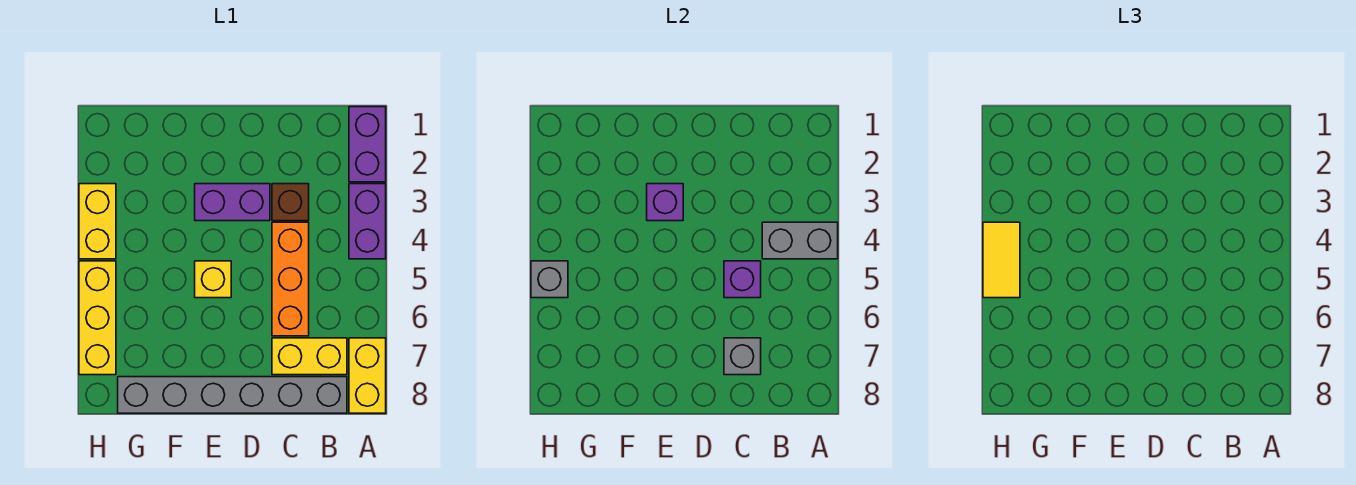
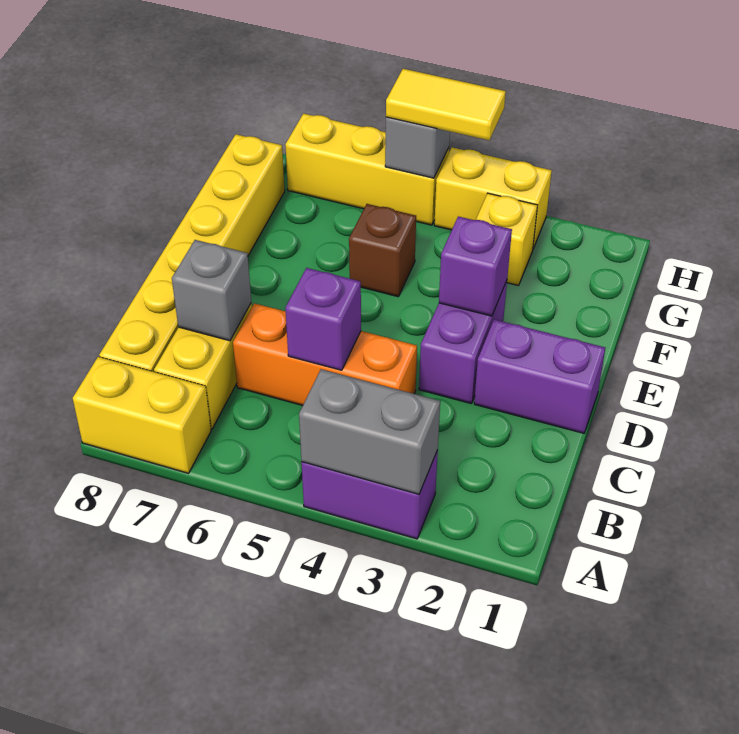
purple brick A1:A2 level 1 -> purple brick D1:D2 level 1
grey brick A4:B4 level 2 -> grey brick A3:A4 level 2
grey brick B8:G8 level 1 -> yellow brick B8:G8 level 1
brown brick C3 level 1 -> brown brick F5 level 1
yellow brick E5 level 1 -> yellow brick G3 level 1

